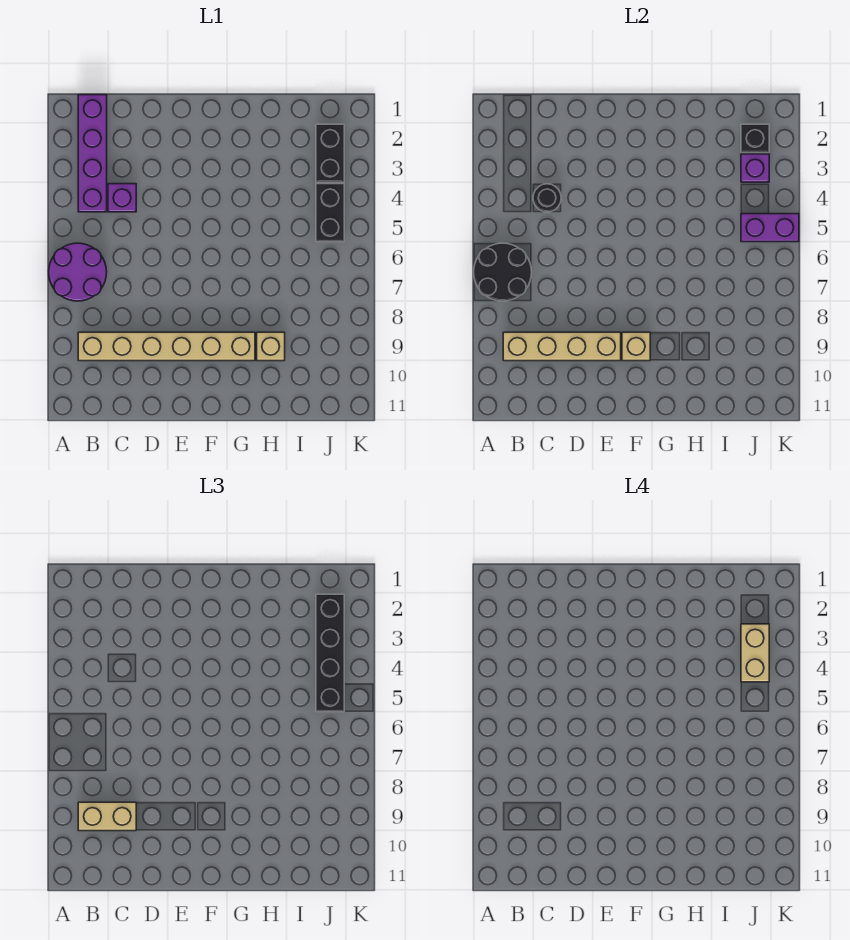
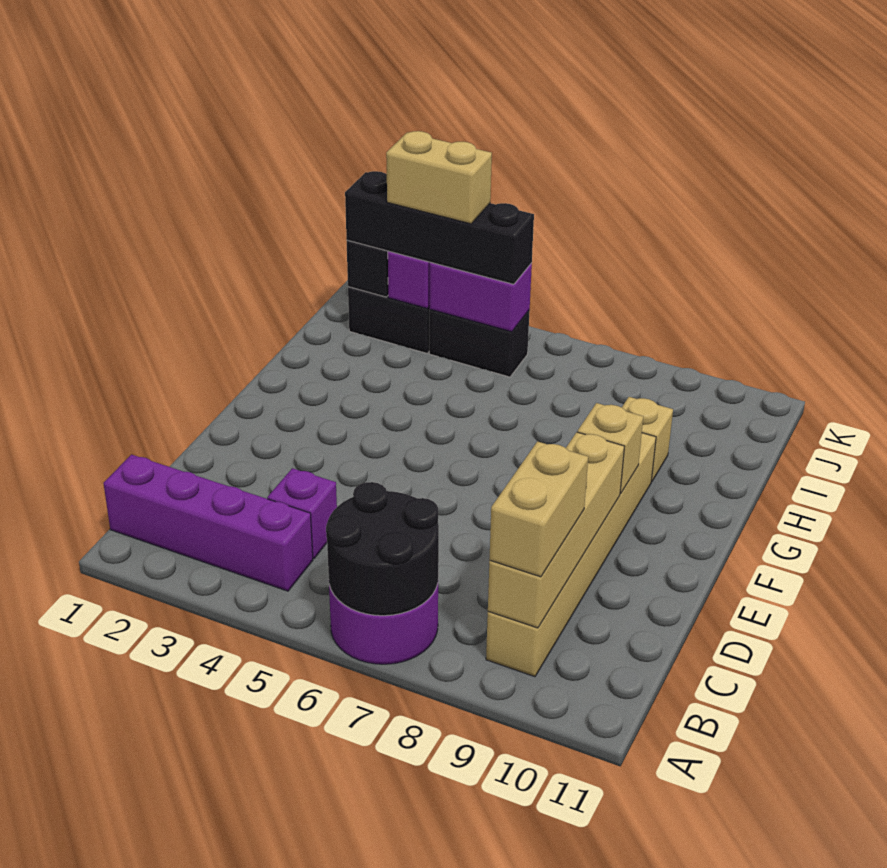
black round brick C4 level 2 -> none
purple brick J5:K5 level 2 -> purple brick J4:J5 level 2

